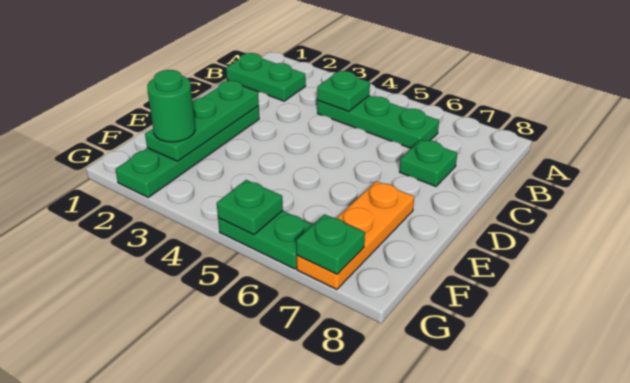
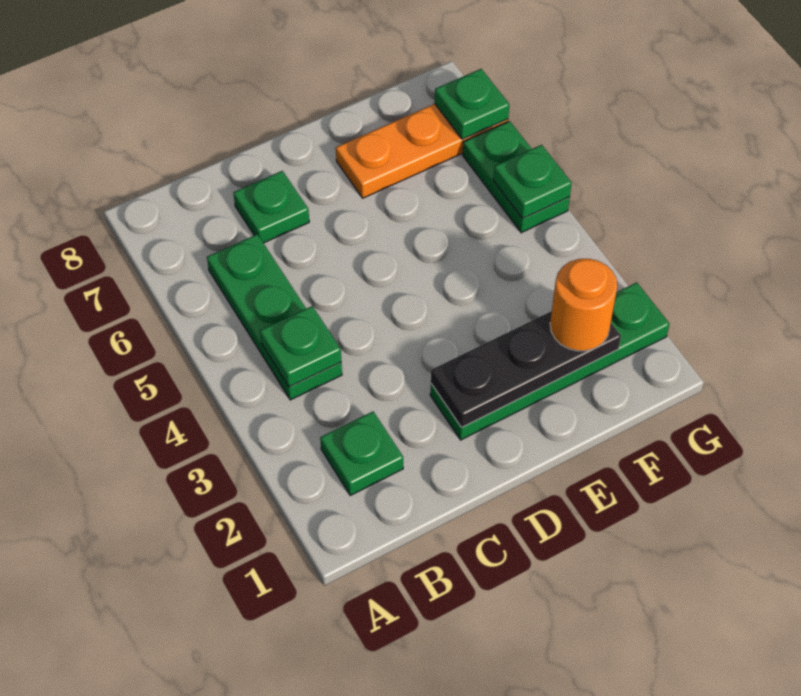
green plate B1:B2 level 1 -> green plate B2 level 1
green plate D2:F2 level 2 -> black plate D2:F2 level 2
green round brick F2 level 3 -> orange round brick F2 level 3

